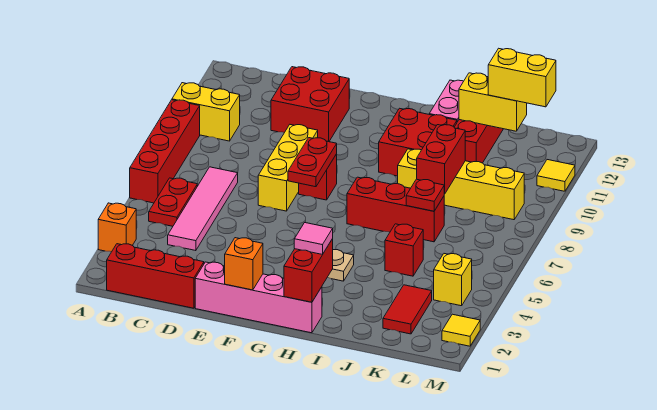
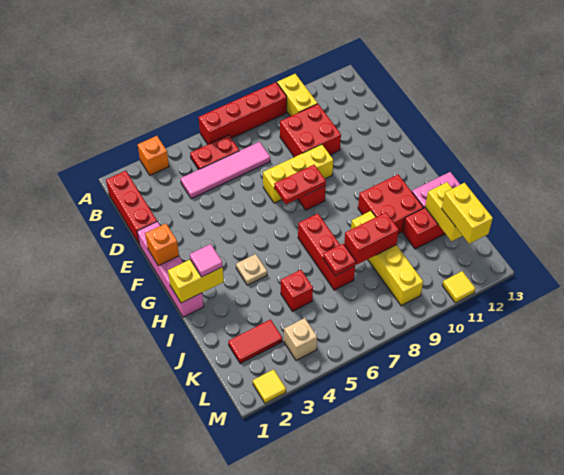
red brick D11:E12 level 1 -> red brick C9:D10 level 1
red brick H1:H2 level 2 -> yellow brick H1:H2 level 2
yellow brick L4 level 1 -> tan brick L4 level 1

